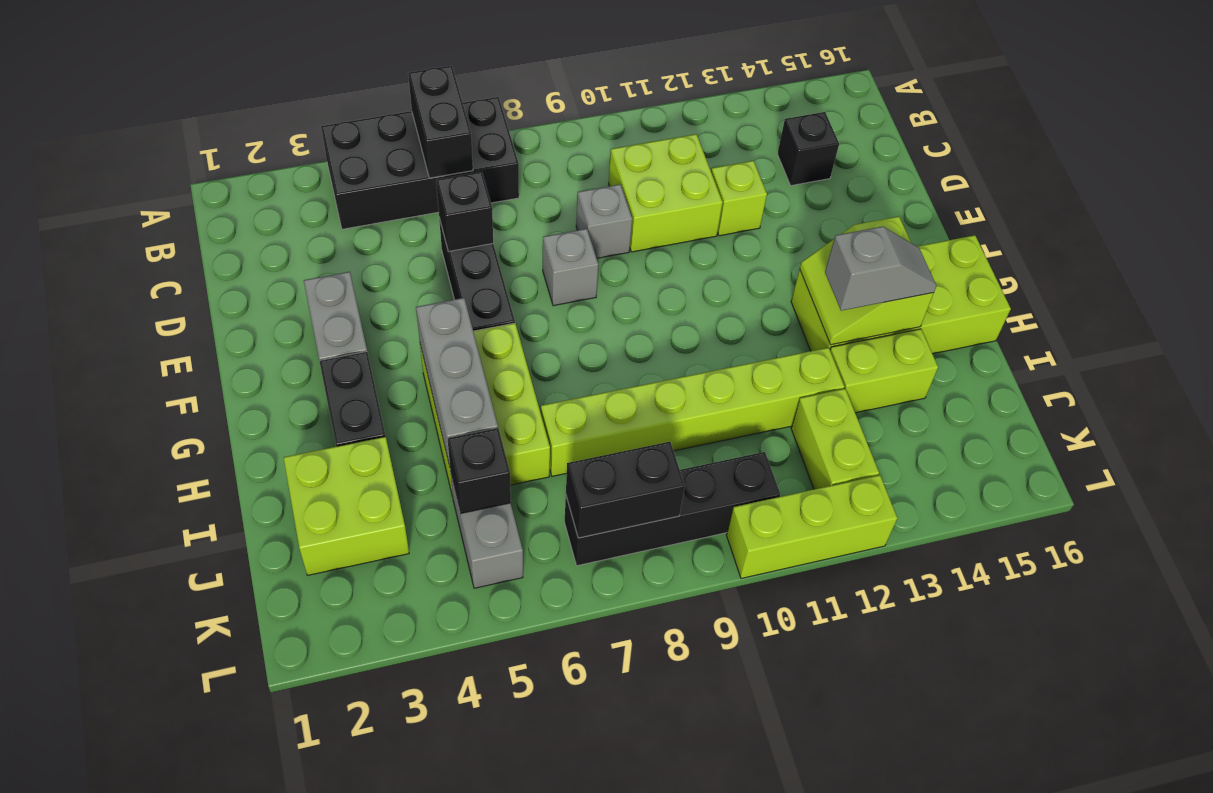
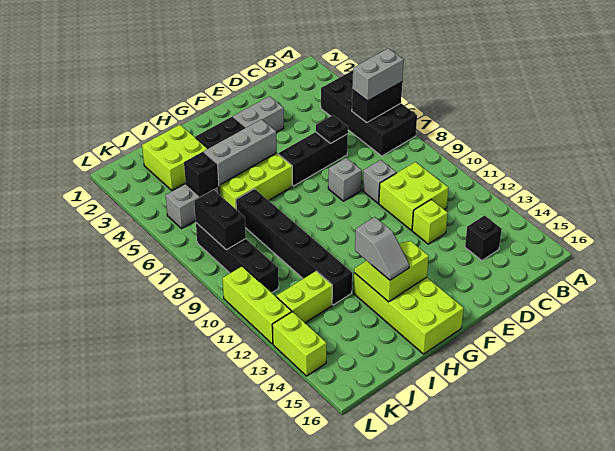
none -> grey brick A6:B6 level 3
black brick D6 level 2 -> black plate D6 level 2
lime brick I7:I12 level 1 -> black brick I7:I12 level 1
lime brick I13:I14 level 1 -> lime brick L13:L14 level 1

